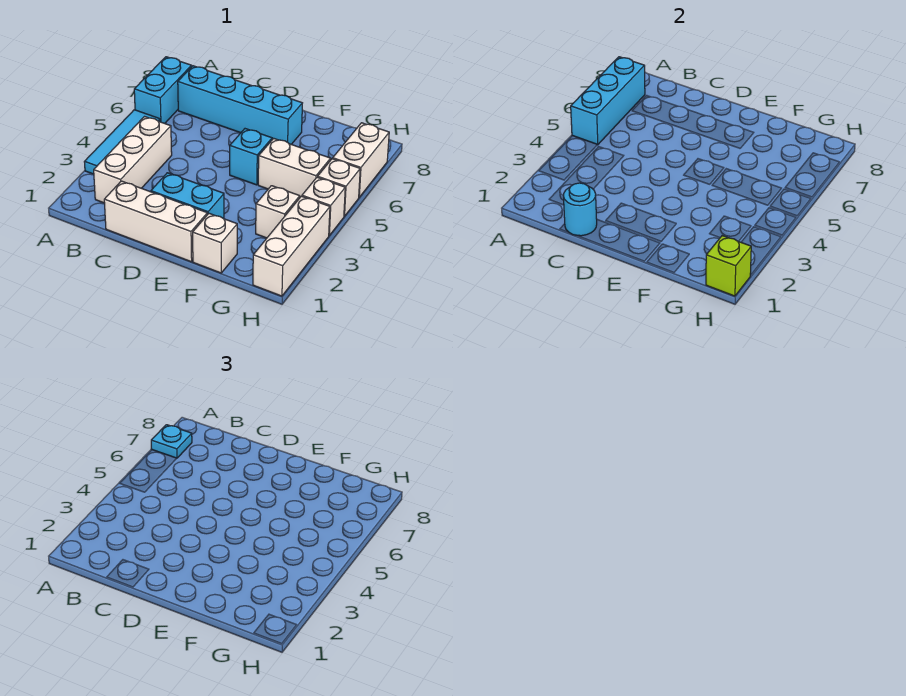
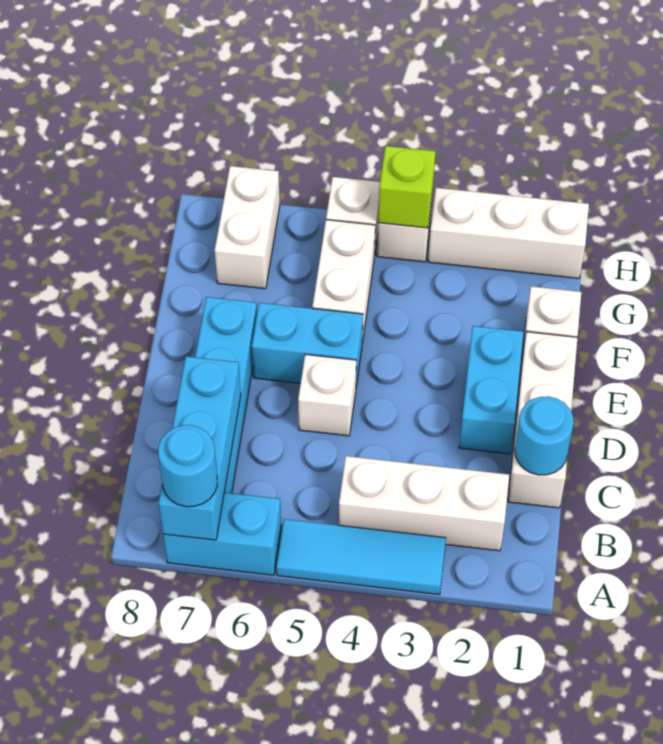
cyan brick A5:A7 level 2 -> cyan brick A7:C7 level 2
cyan plate A7 level 3 -> cyan round brick A7 level 3
cyan brick E5 level 1 -> cyan brick E5:E6 level 1
white brick G3 level 1 -> white brick D5 level 1
lime brick H1 level 2 -> lime brick H4 level 2
white brick H6:H7 level 1 -> white brick G7:H7 level 1

